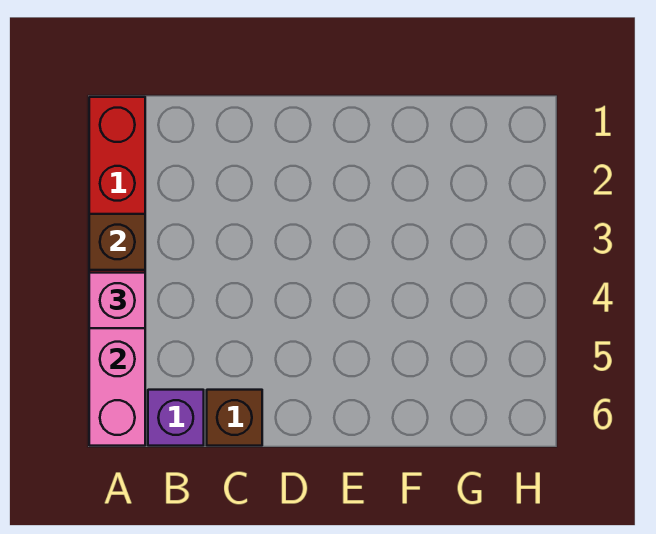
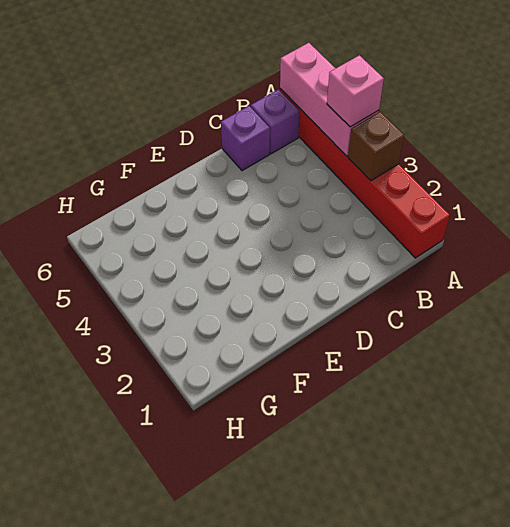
brown brick C6 level 1 -> purple brick C6 level 1

